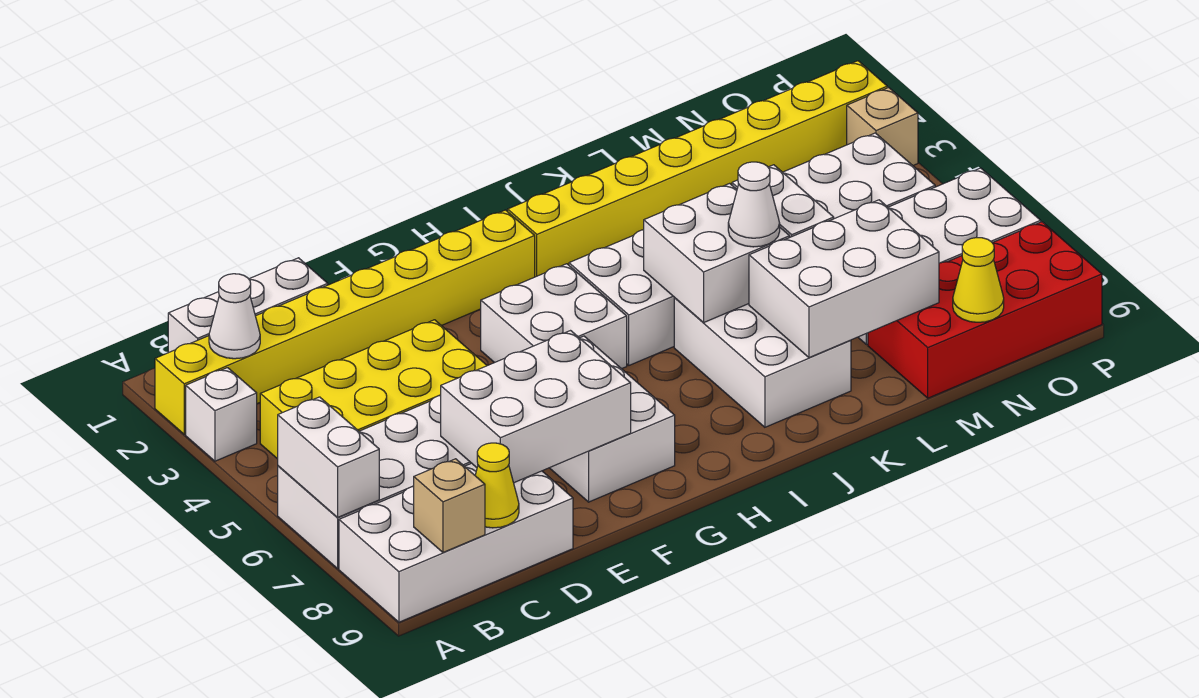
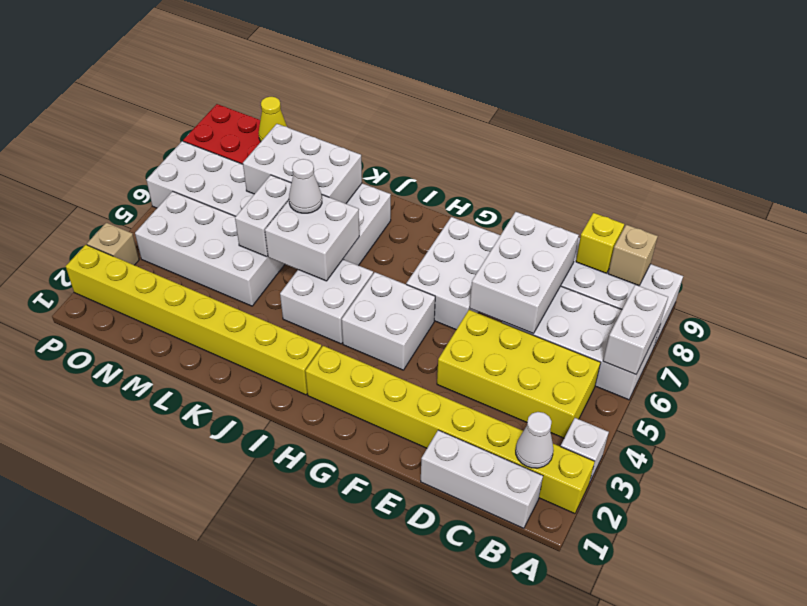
yellow cone C9 level 2 -> yellow brick C9 level 2
white brick D7:F8 level 2 -> white brick D6:E8 level 2

